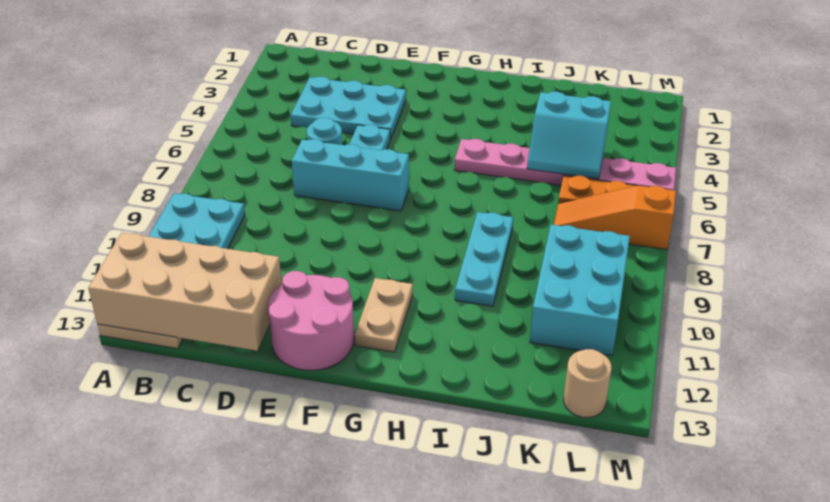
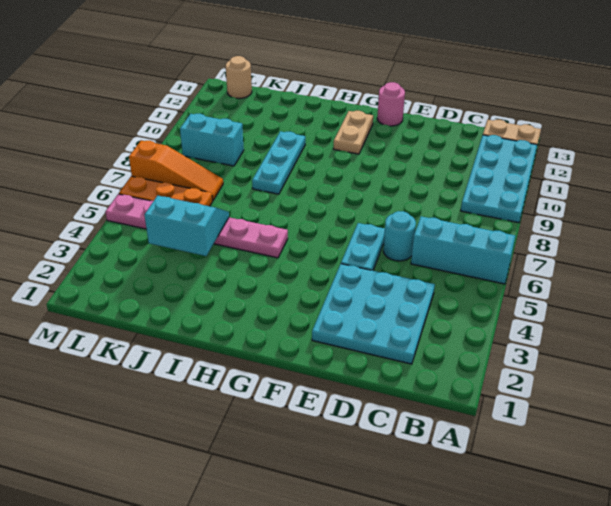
tan brick A12:D13 level 2 -> none
cyan plate C3:E4 level 1 -> cyan plate C2:E4 level 1
cyan brick D7:F7 level 1 -> cyan brick A6:C6 level 1
pink round brick E12:F13 level 1 -> pink round brick F13 level 1
cyan brick K9:L11 level 1 -> cyan brick K9:L9 level 1

